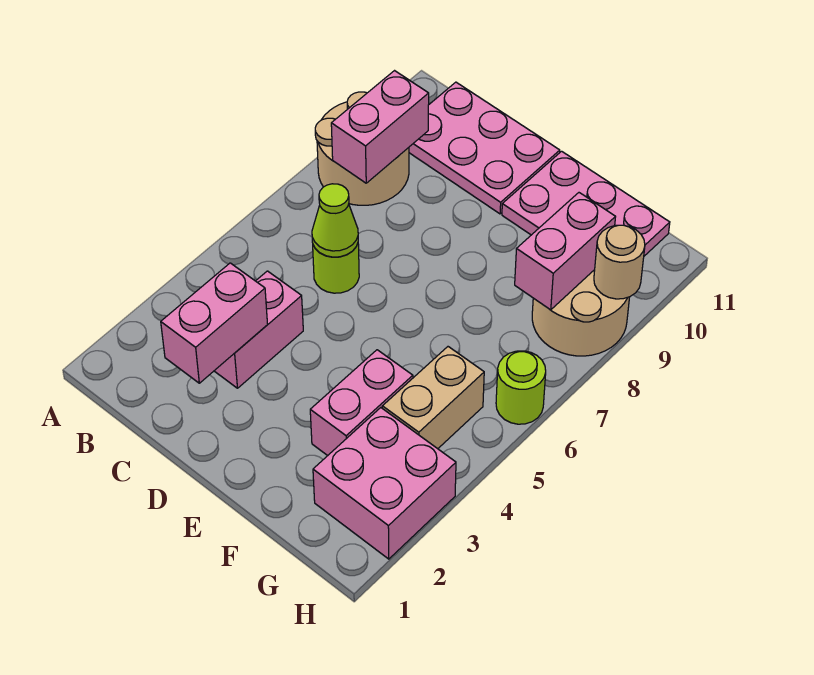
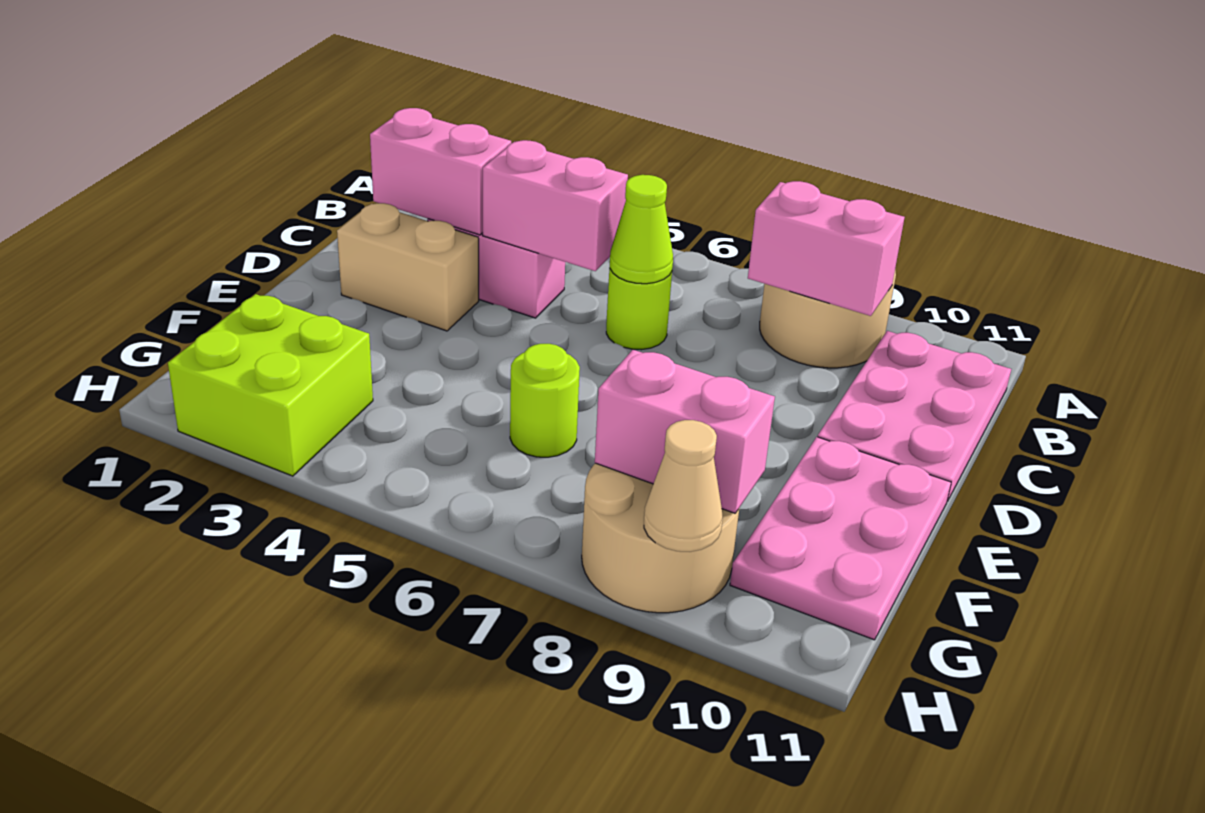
pink brick F3:F4 level 1 -> pink brick C4:C5 level 2
pink brick G2:H3 level 1 -> lime brick G2:H3 level 1
tan brick G4:G5 level 1 -> tan brick D2:D3 level 1
lime round brick H6 level 1 -> lime round brick F6 level 1
tan round brick H9 level 2 -> tan cone H9 level 2

